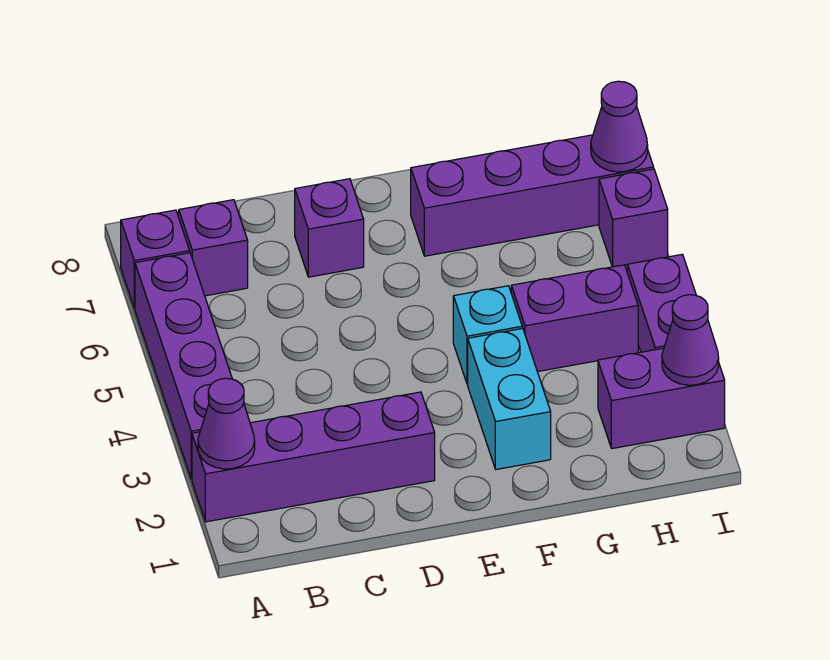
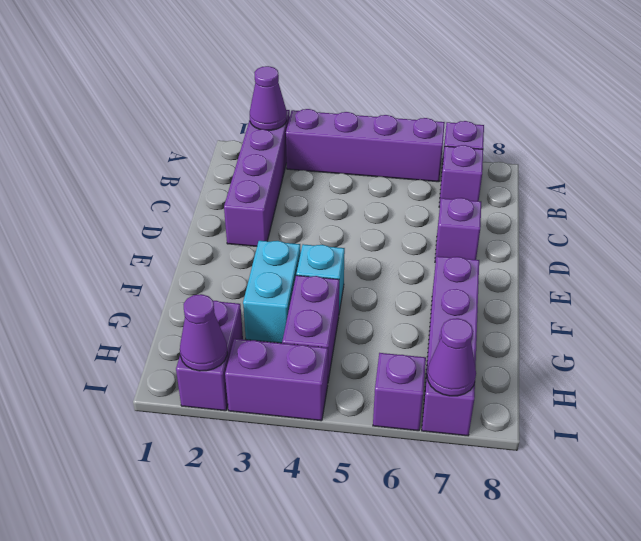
cyan brick F2:F3 level 1 -> cyan brick F3:G3 level 1

